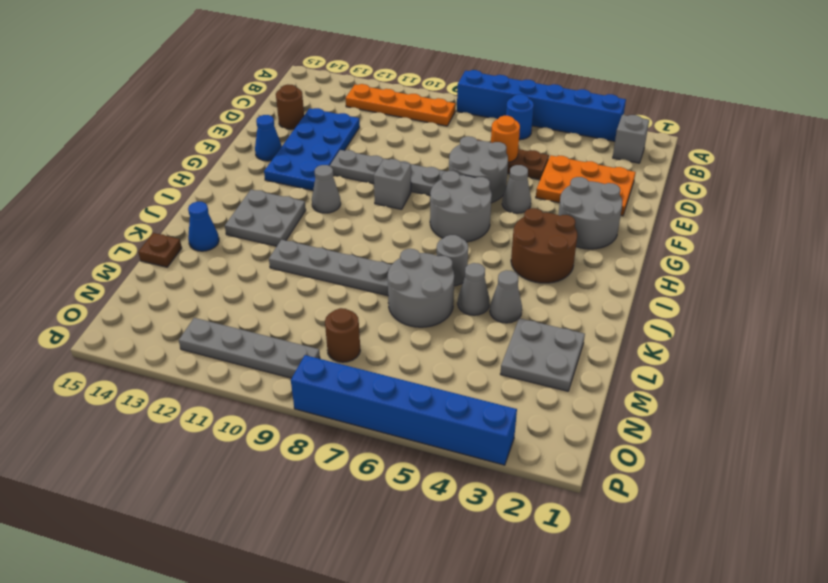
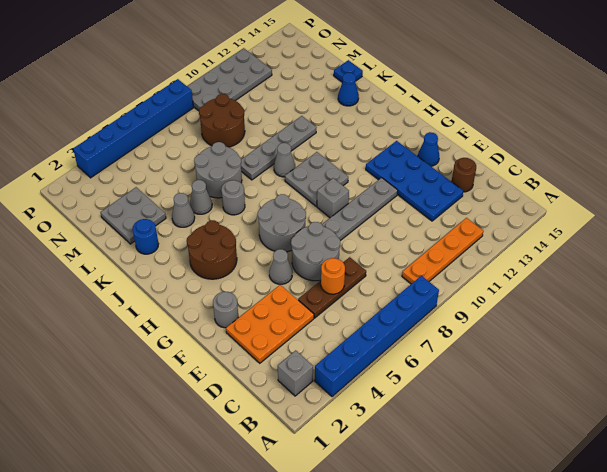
blue round brick B6 level 1 -> blue round brick K2 level 1
grey round brick F2:G3 level 1 -> grey round brick F2 level 1
grey cone H11 level 1 -> grey cone J9 level 1
grey plate I12:J13 level 1 -> grey plate H9:I10 level 1
brown plate L15 level 1 -> blue plate L15 level 1
brown round brick N8 level 1 -> brown round brick M8:N9 level 1
grey plate O9:O12 level 1 -> grey plate O9:P12 level 1

